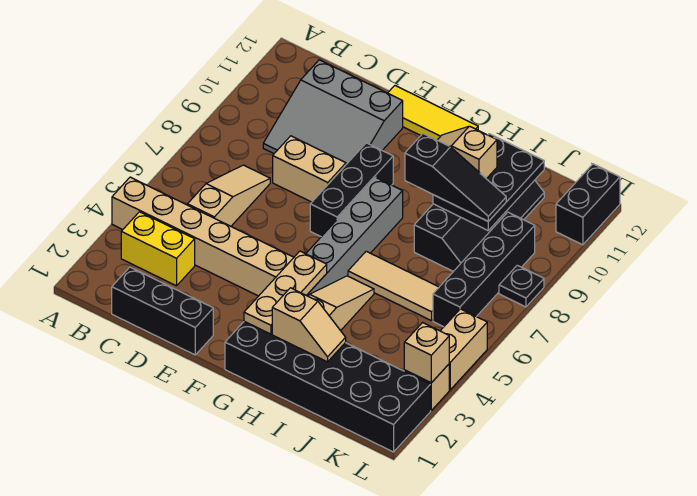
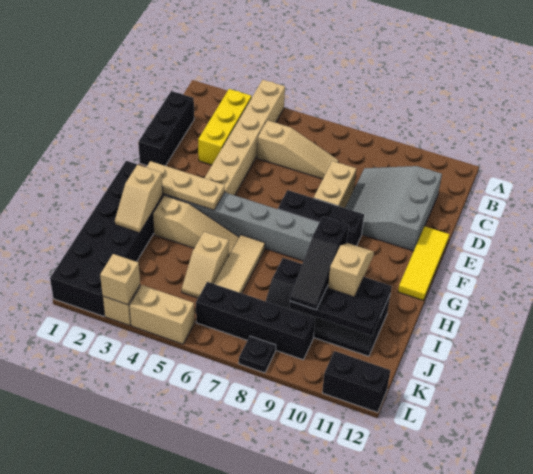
yellow brick B3:C3 level 1 -> yellow brick B3:D3 level 1
none -> tan slope I5:J5 level 1 top I

